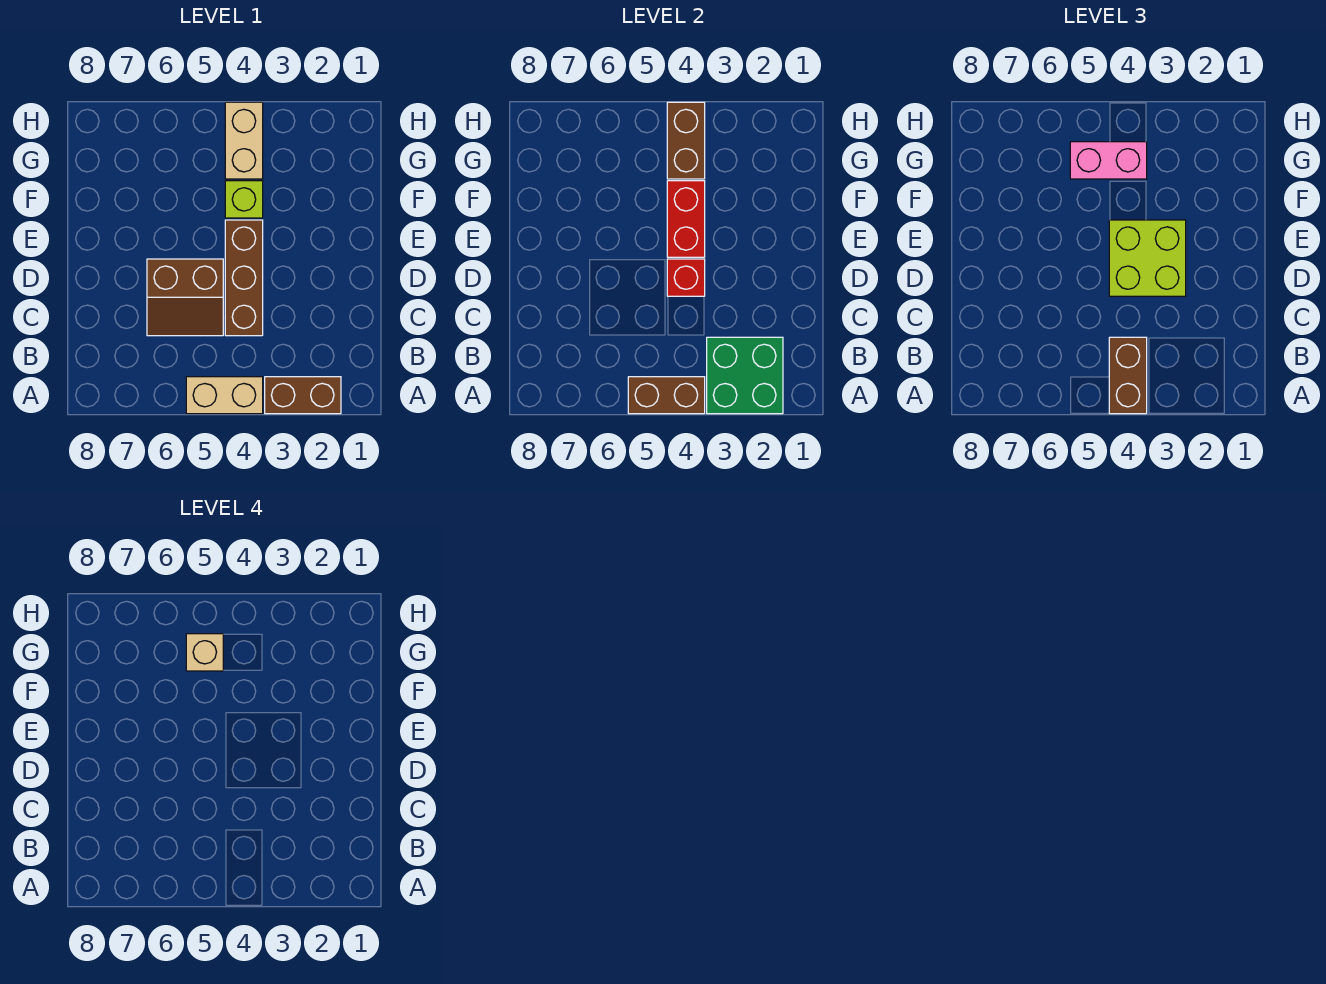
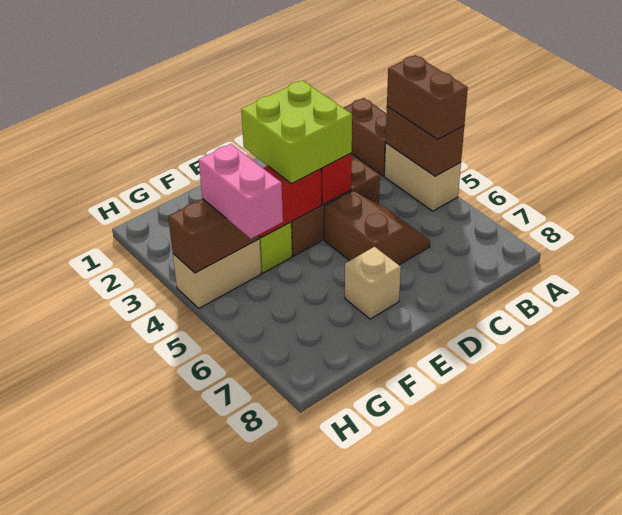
green brick A2:B3 level 2 -> none
brown brick A4:B4 level 3 -> brown brick A4:A5 level 3
tan brick G5 level 4 -> tan brick E7 level 1

